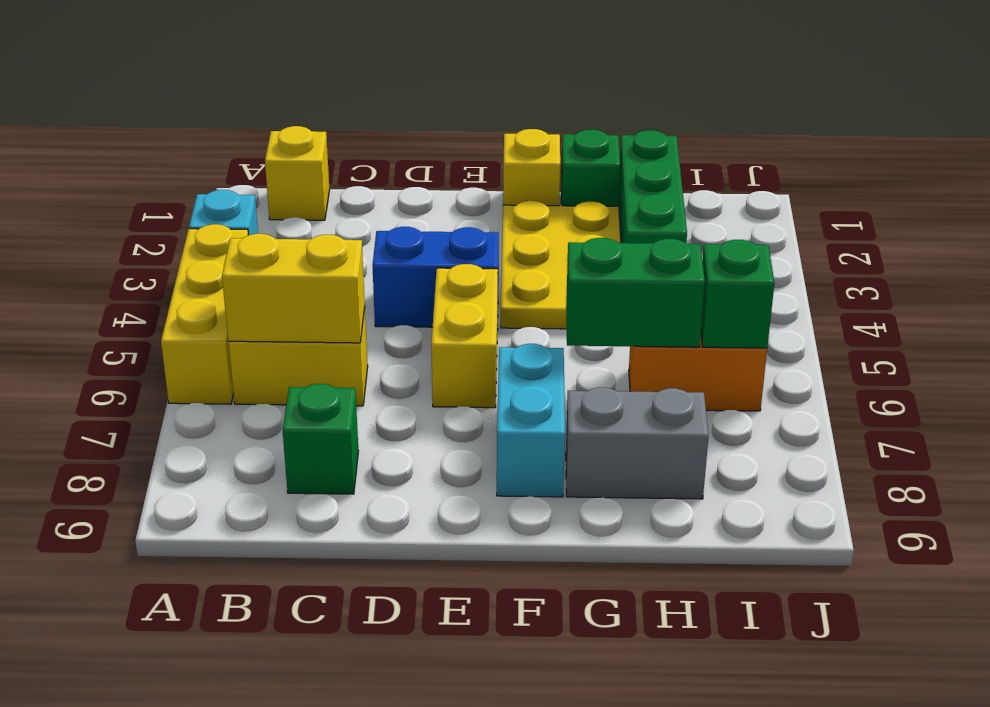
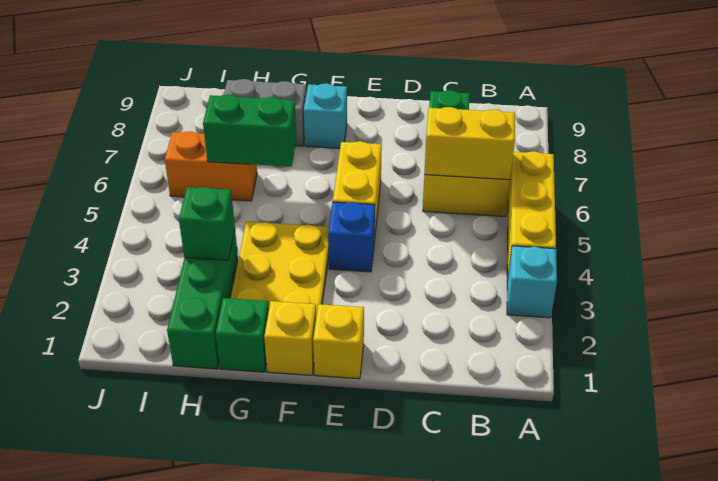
yellow brick B1 level 1 -> yellow brick E1 level 1
blue brick D4:E4 level 1 -> blue brick E4 level 1
cyan brick F7:F8 level 1 -> cyan brick F8 level 1
green brick I6 level 2 -> green brick H3 level 2

